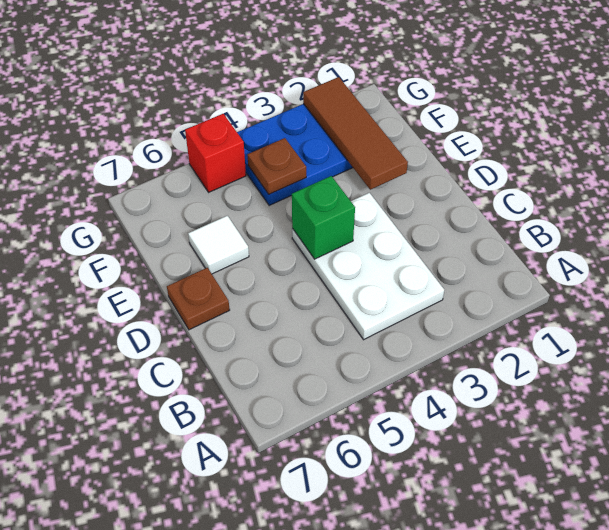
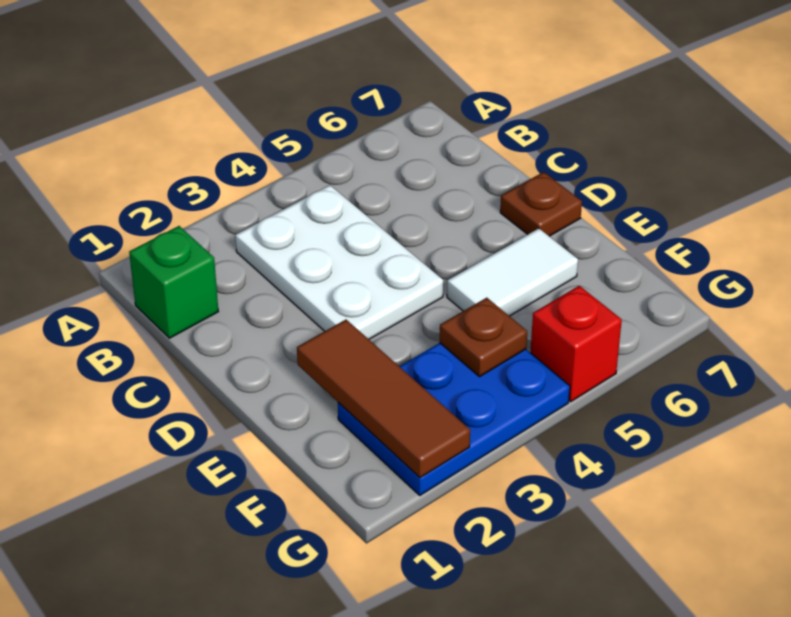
green brick D4 level 2 -> green brick B1 level 1
white tile E6 level 1 -> white tile E5:E6 level 1

